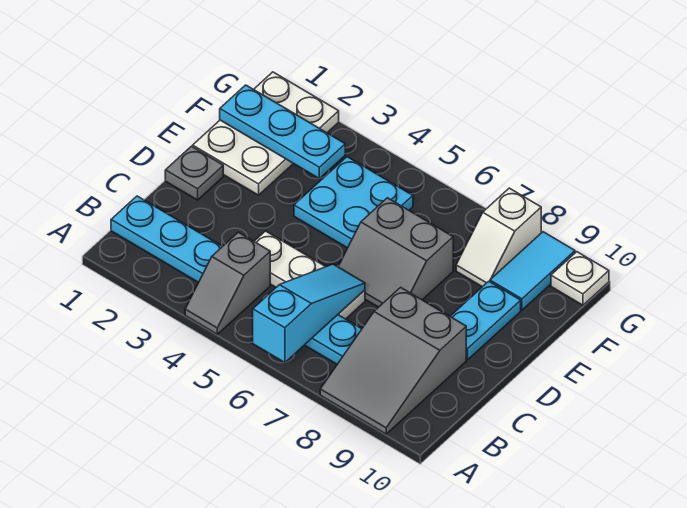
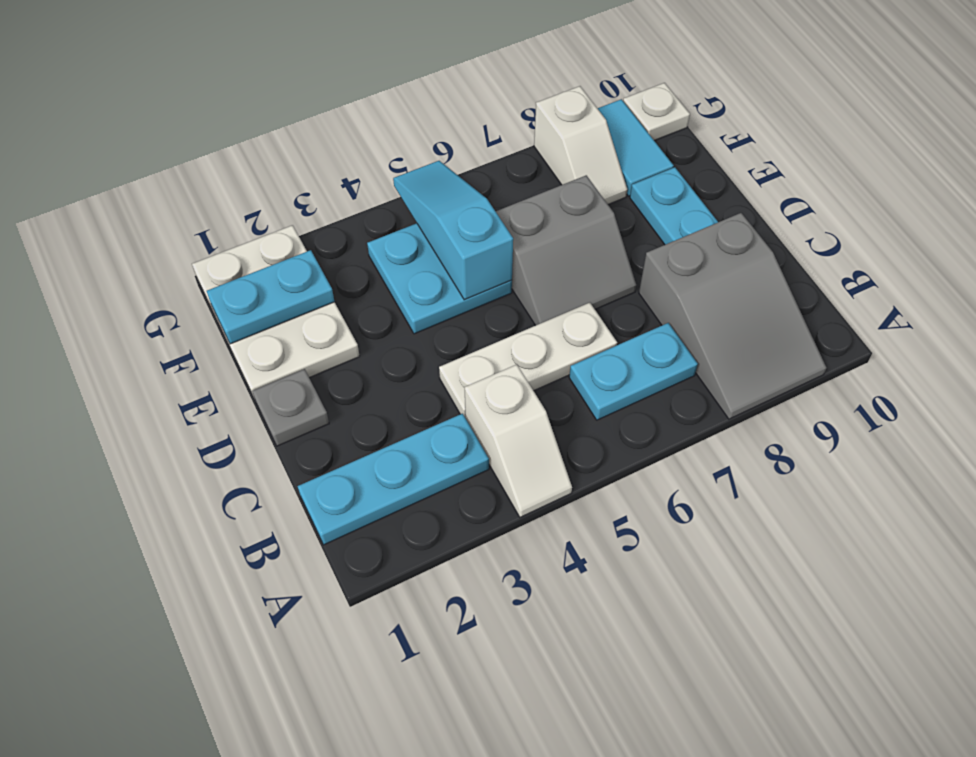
grey slope A4:B4 level 1 top B -> white slope A4:B4 level 1 top B
cyan slope A6:C6 level 2 top A -> cyan slope E5:G5 level 2 top E
cyan plate F1:F3 level 2 -> cyan plate F1:F2 level 2

